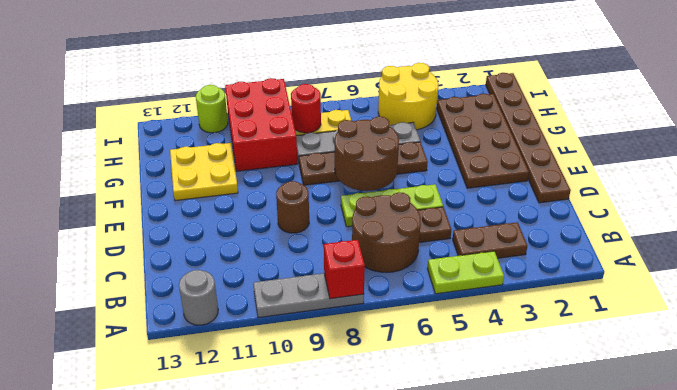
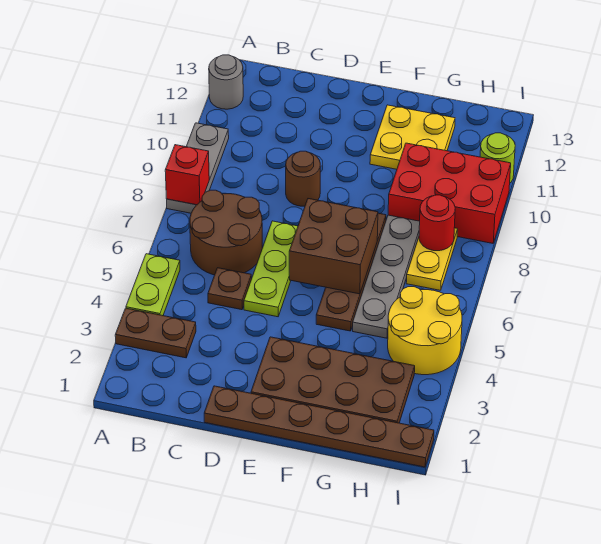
brown plate B3:B4 level 1 -> brown plate A3:B3 level 1
brown round brick E6:F7 level 2 -> brown brick E6:F7 level 2

